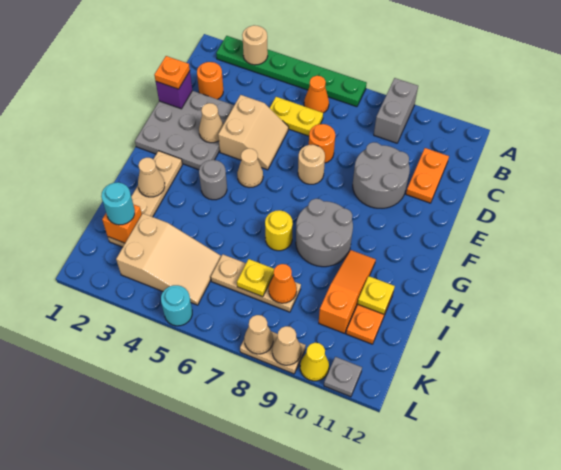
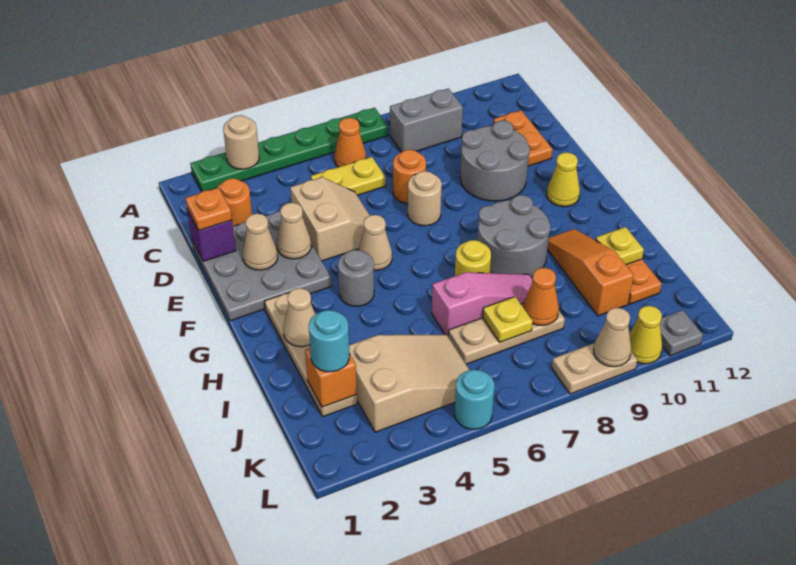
grey brick A9:B9 level 1 -> grey brick B8:B9 level 1
none -> yellow cone F11 level 1
none -> pink slope I6:I8 level 1 top 6
tan cone L8 level 2 -> tan cone E2 level 2

